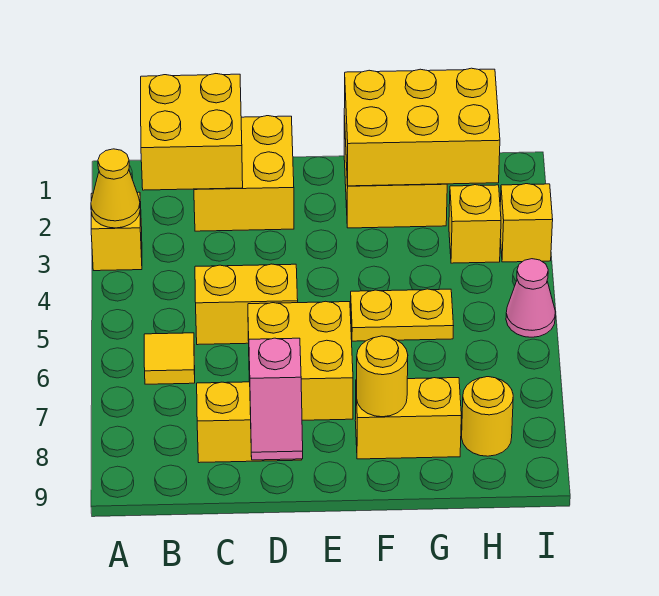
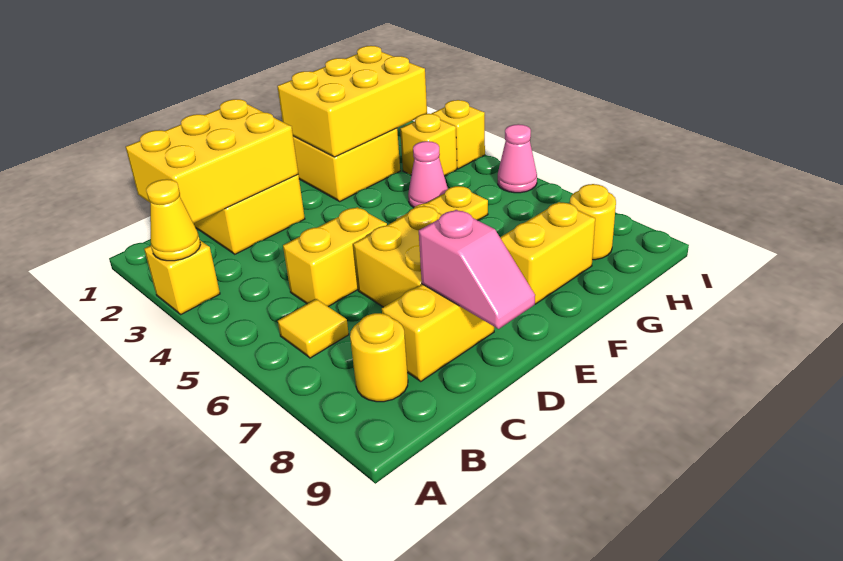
yellow brick B1:C2 level 2 -> yellow brick B1:D2 level 2
yellow round brick F8 level 2 -> yellow round brick B8 level 1
none -> pink cone G4 level 1

